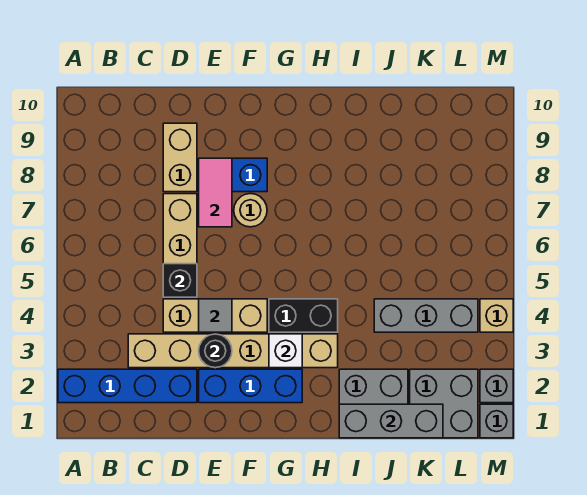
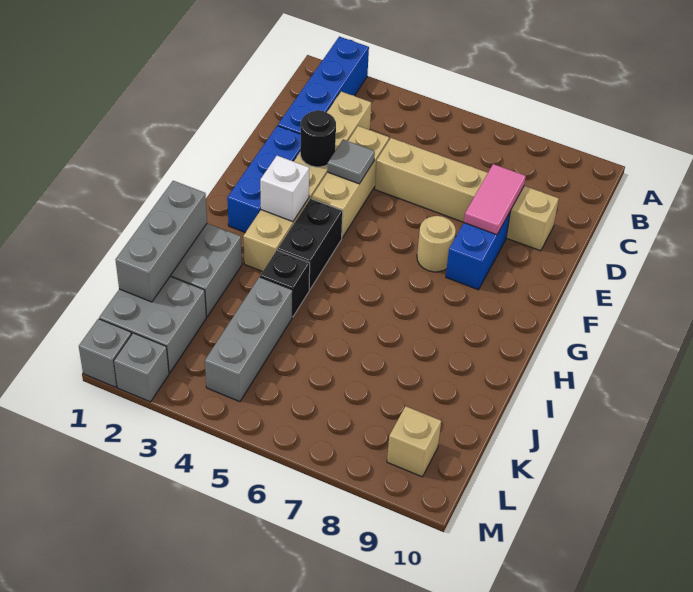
black brick D5 level 2 -> black brick I4 level 1
pink tile E7:E8 level 2 -> pink tile D8:E8 level 2
tan brick M4 level 1 -> tan brick L9 level 1

